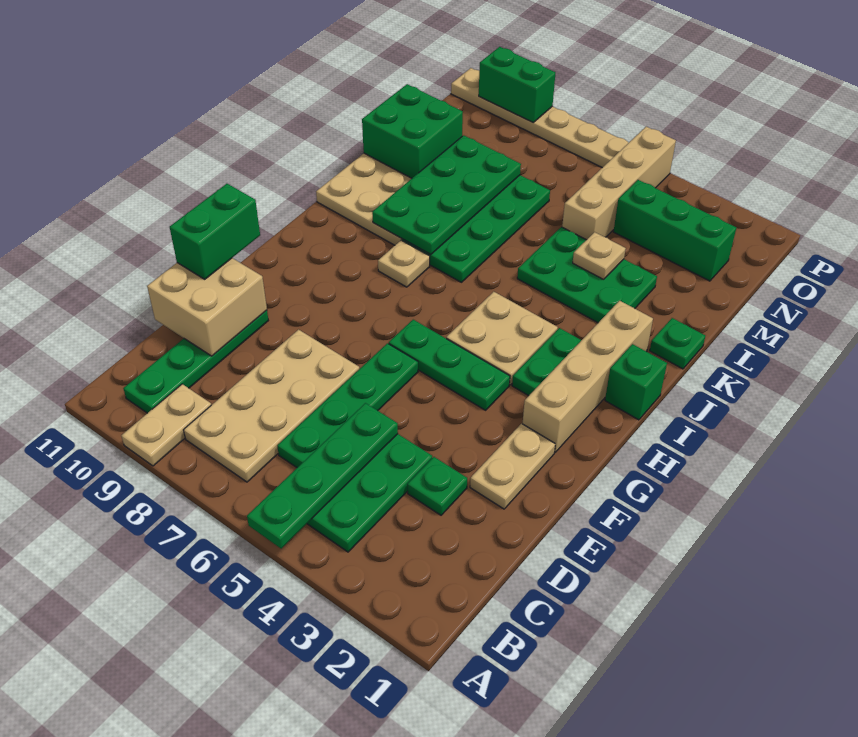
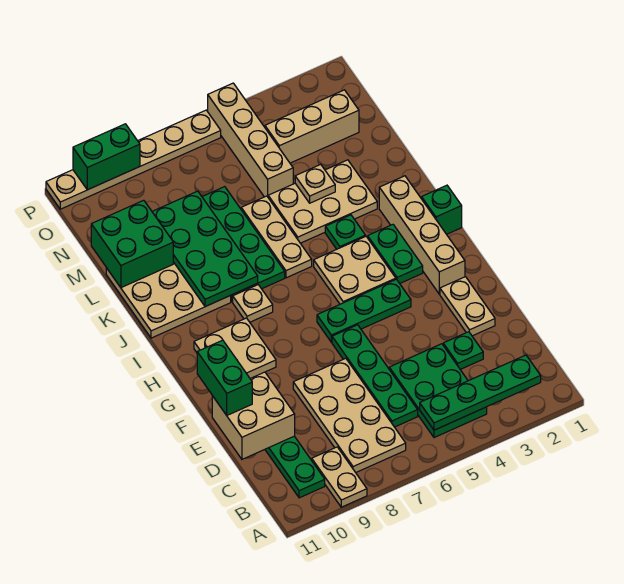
green plate A5:D5 level 2 -> green plate B2:B5 level 2
none -> tan plate G9:H10 level 1
none -> tan plate J6:L6 level 1
green plate K1 level 1 -> green plate J4 level 1
green plate K3:L5 level 1 -> tan plate K3:L5 level 1
green brick N2:N4 level 1 -> tan brick N2:N4 level 1

